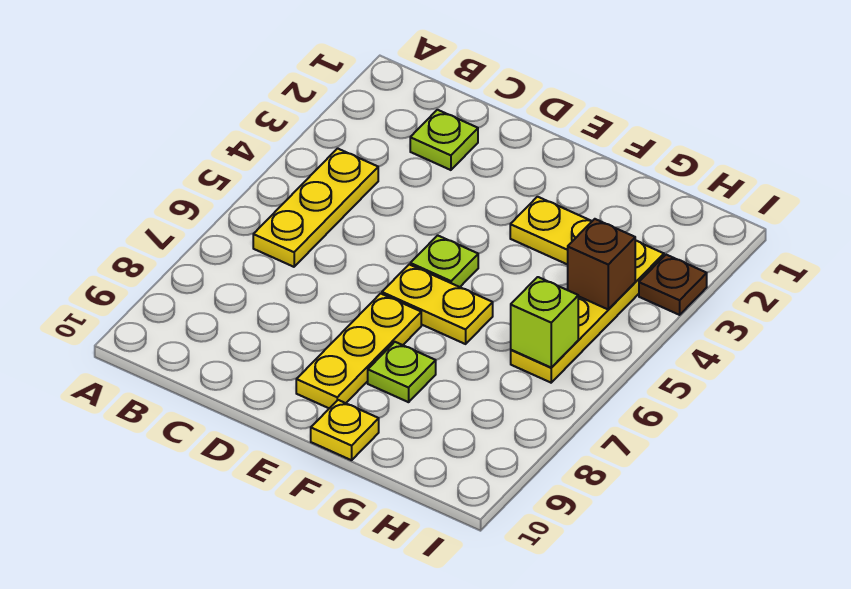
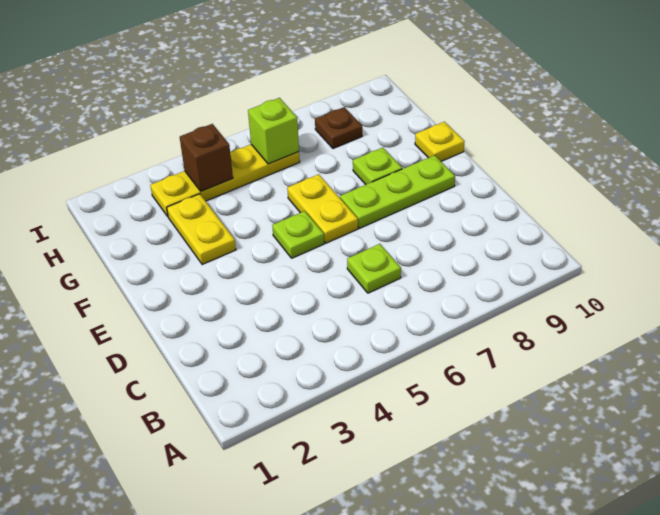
yellow plate B4:B6 level 1 -> none
lime plate C2 level 1 -> lime plate C6 level 1
yellow plate E7:E9 level 1 -> lime plate E7:E9 level 1
brown plate I3 level 1 -> brown plate H8 level 1

